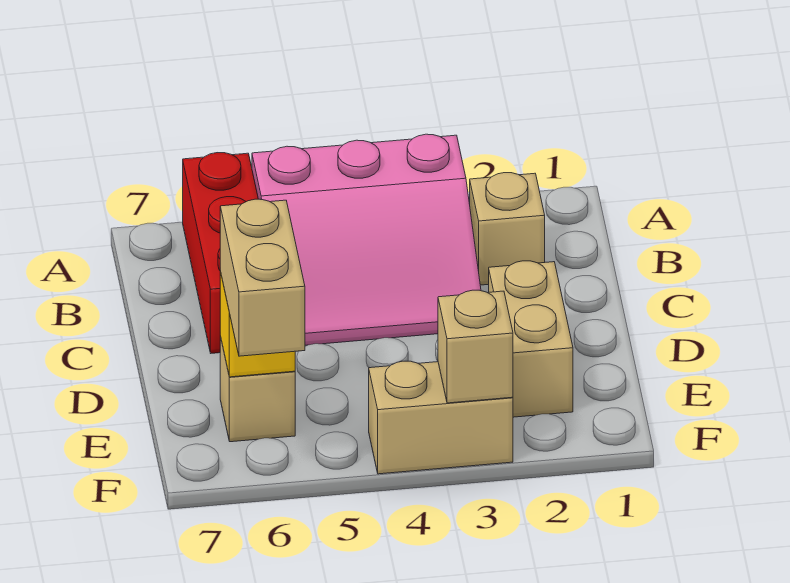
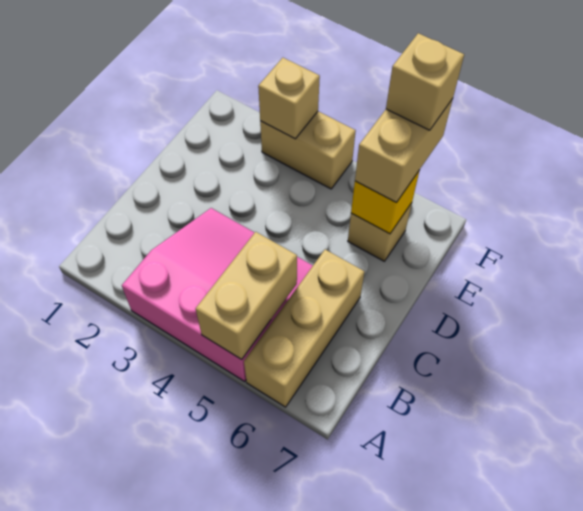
red brick A6:C6 level 1 -> tan brick A6:C6 level 1
tan brick B2 level 1 -> tan brick F6 level 4
tan brick D2:E2 level 1 -> tan brick A5:B5 level 2

